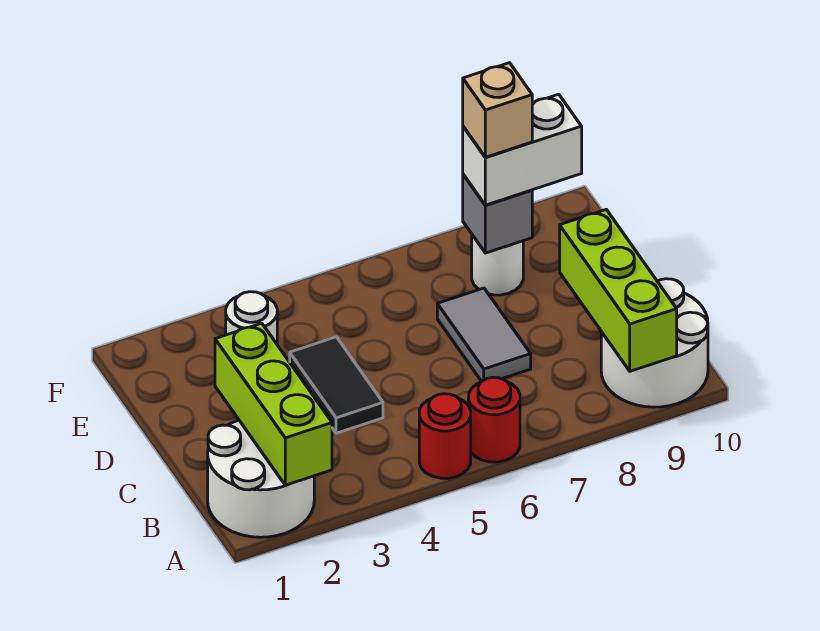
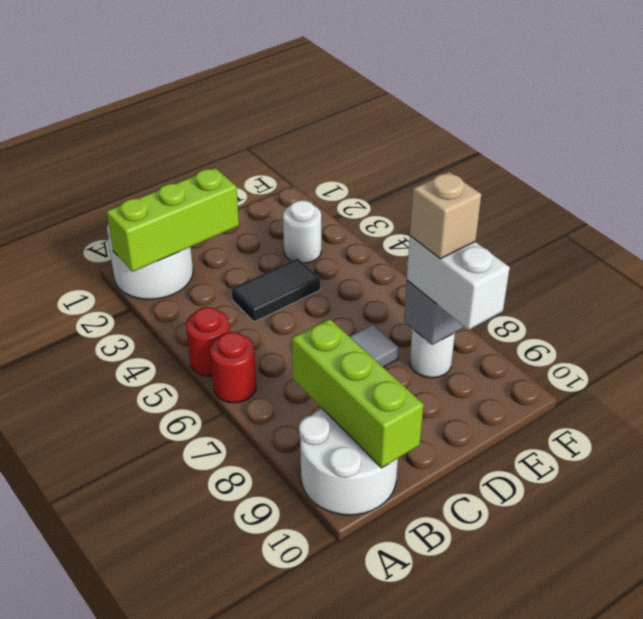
lime brick A9:C9 level 2 -> lime brick B8:B10 level 2

